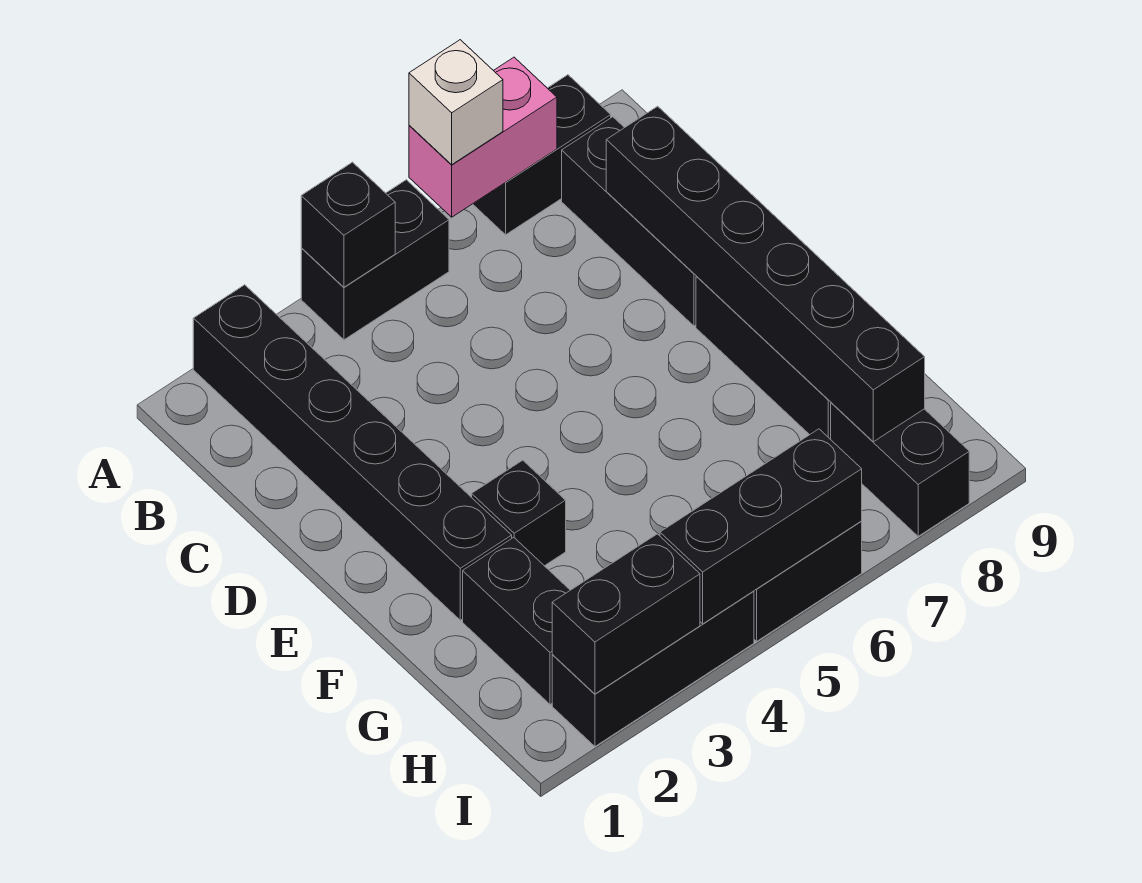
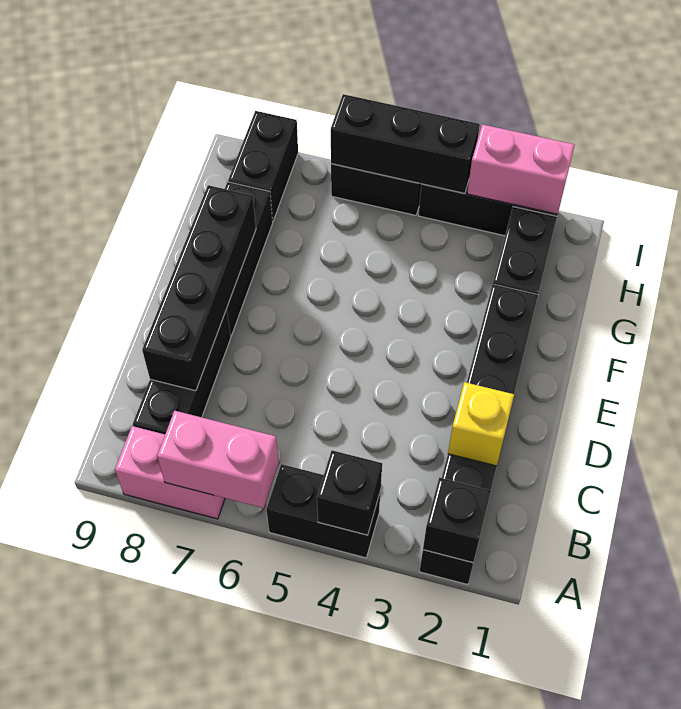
white brick A6 level 3 -> none
black brick A7:A8 level 1 -> pink brick A7:A8 level 1
none -> yellow brick C2 level 2
black brick C8:H8 level 2 -> black brick C8:F8 level 2
black brick F3 level 1 -> black brick A2 level 2
black brick I2:I3 level 2 -> pink brick I2:I3 level 2

